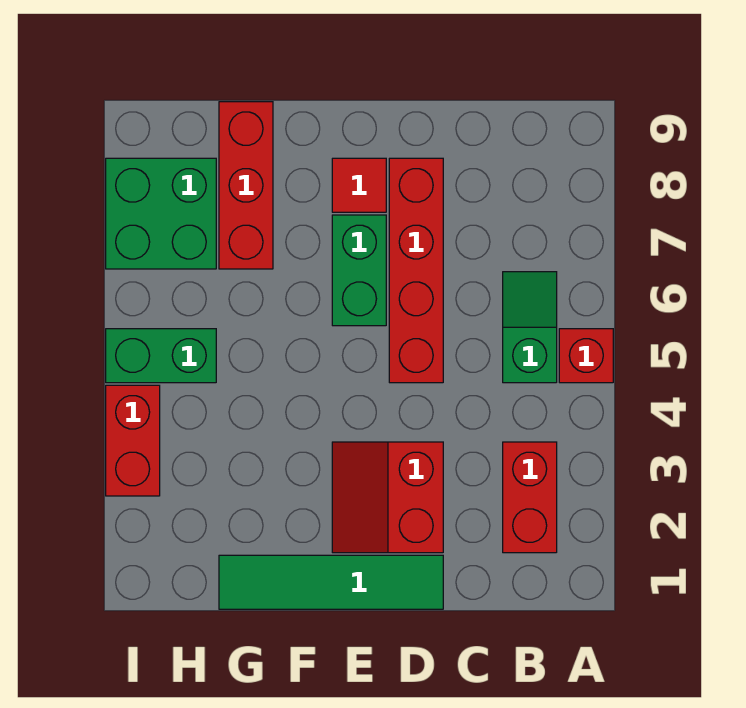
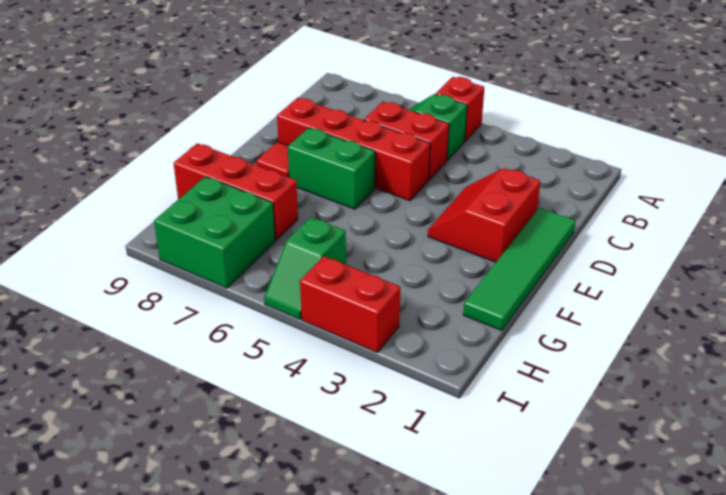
red brick B2:B3 level 1 -> red brick C5:C6 level 1
red slope D2:E3 level 1 top D -> red slope D2:E3 level 1 top 2
green brick H5:I5 level 1 -> green slope H5:I5 level 1 top H

